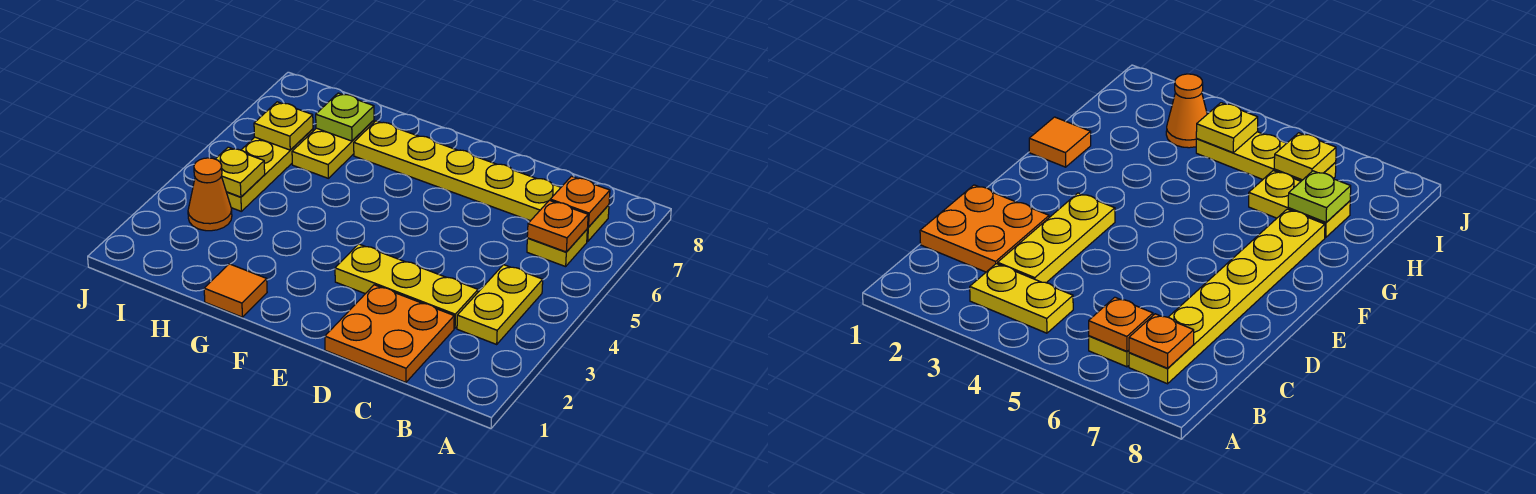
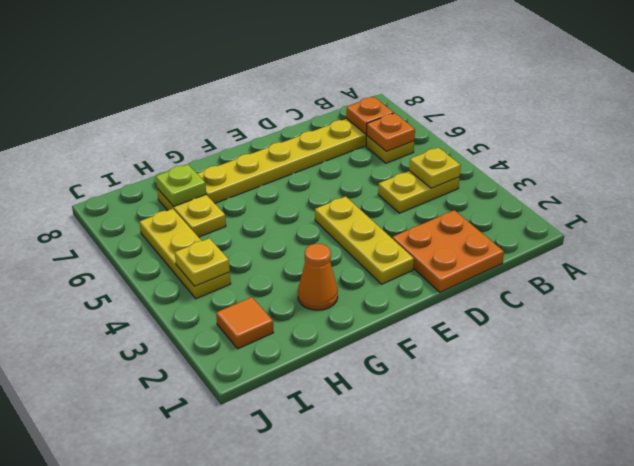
yellow plate B3:B4 level 1 -> yellow plate B4:C4 level 1
yellow plate C3:E3 level 1 -> yellow plate E2:E4 level 1
orange tile G1 level 1 -> orange tile I2 level 1
orange cone I3 level 1 -> orange cone G2 level 1
yellow plate I6 level 2 -> yellow plate B4 level 2

